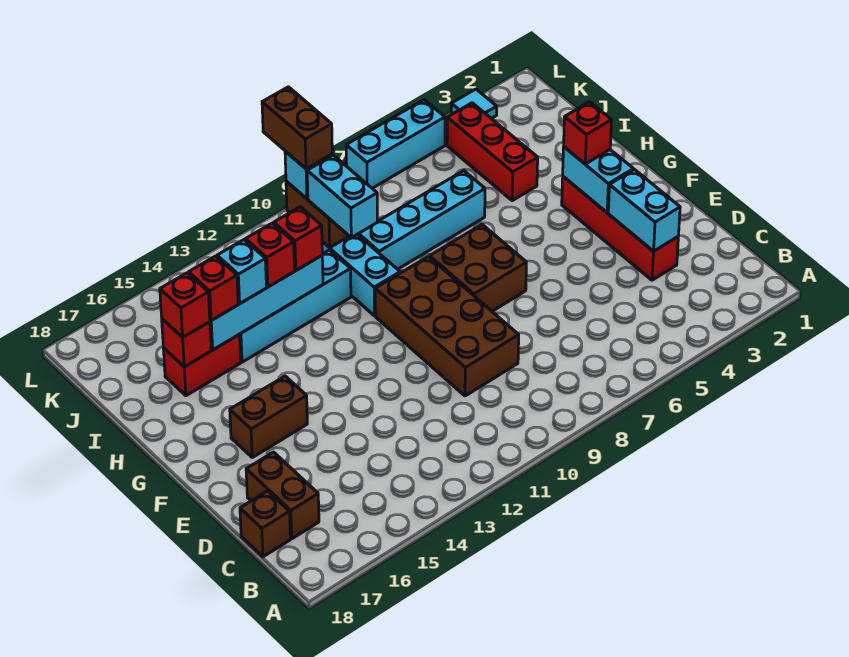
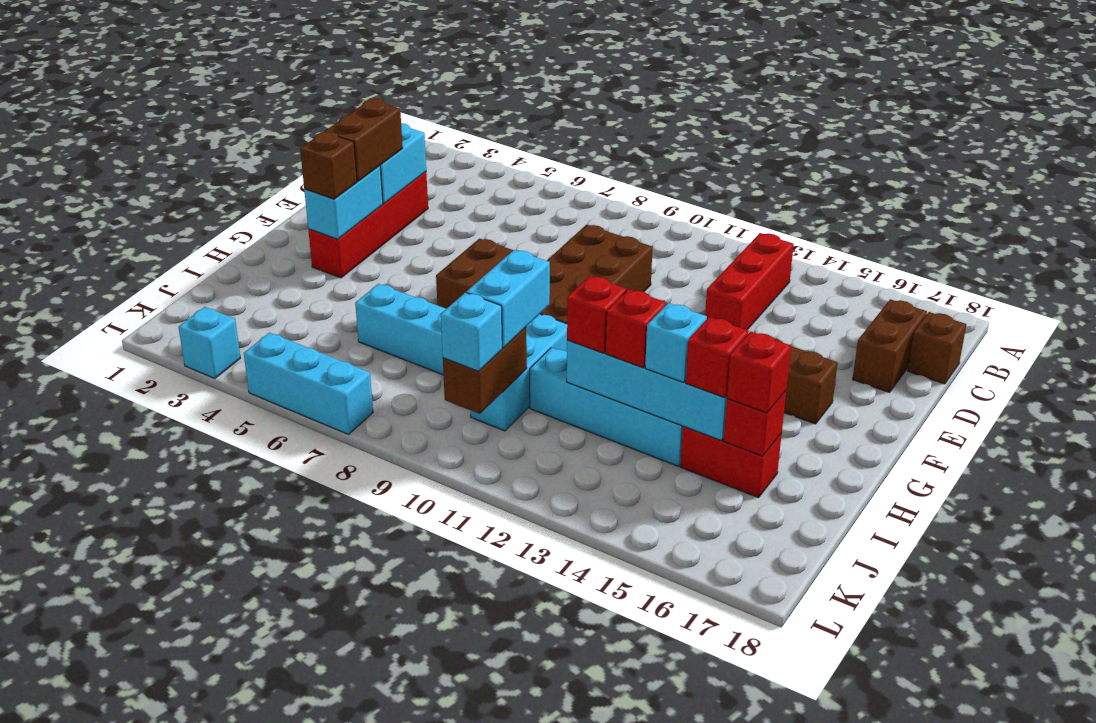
red brick G3 level 3 -> brown brick G3 level 3
red brick I4:K4 level 1 -> red brick B13:D13 level 1
brown brick K10:L10 level 4 -> brown brick E3:F3 level 3
cyan tile L3 level 1 -> cyan brick L3 level 1

